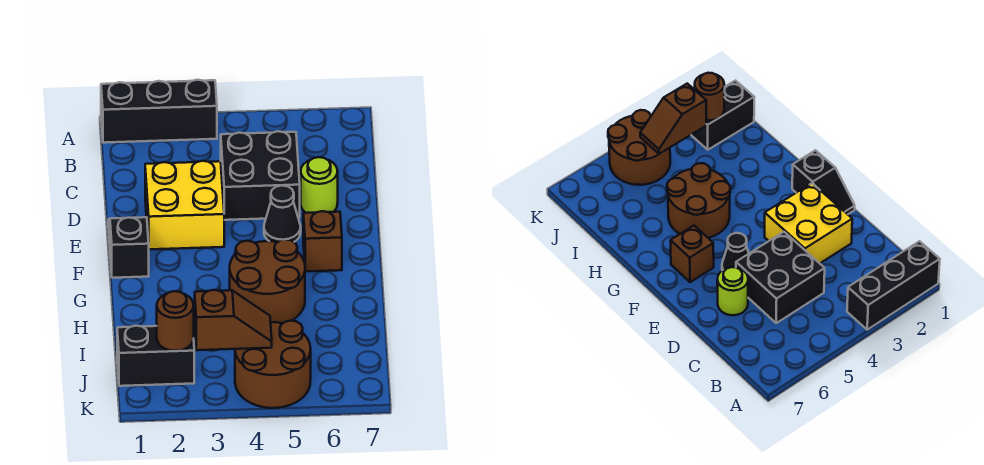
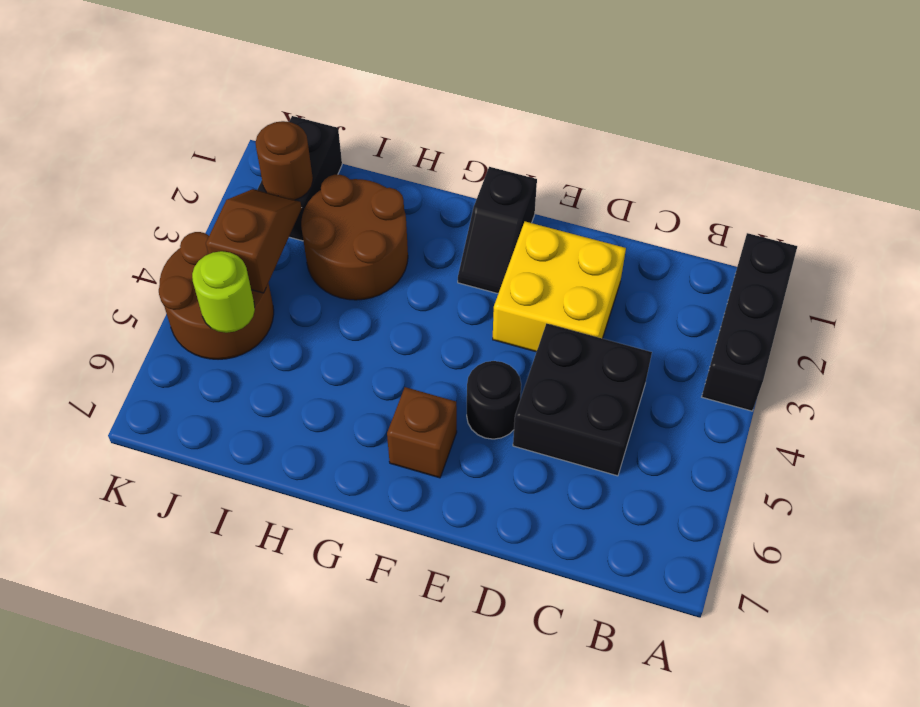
lime round brick D6 level 1 -> lime round brick J5 level 2
black slope E1:F1 level 1 top F -> black slope F1:F2 level 1 top 1
black cone E5 level 1 -> black round brick E5 level 1
brown round brick G4:H5 level 1 -> brown round brick H2:I3 level 1
brown slope J3:J4 level 2 top 3 -> brown slope J3:J4 level 2 top 4

